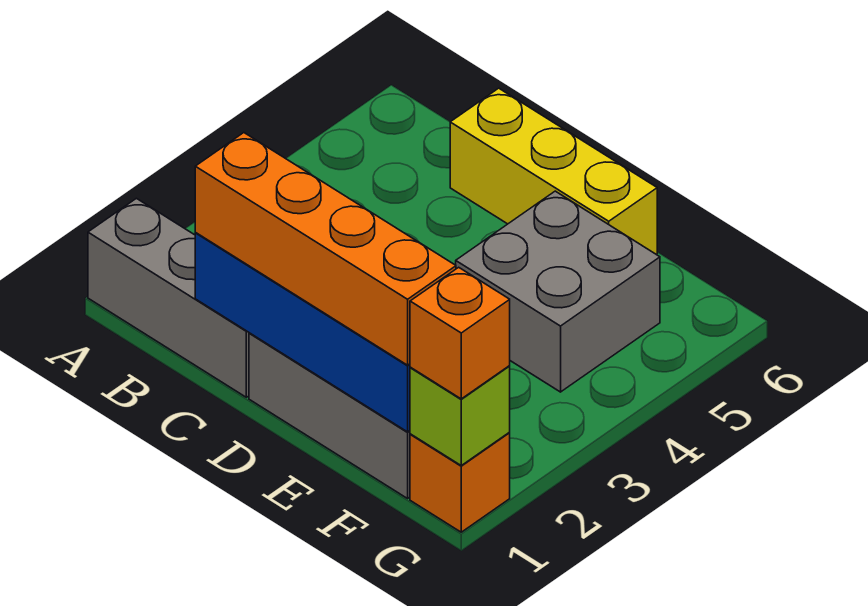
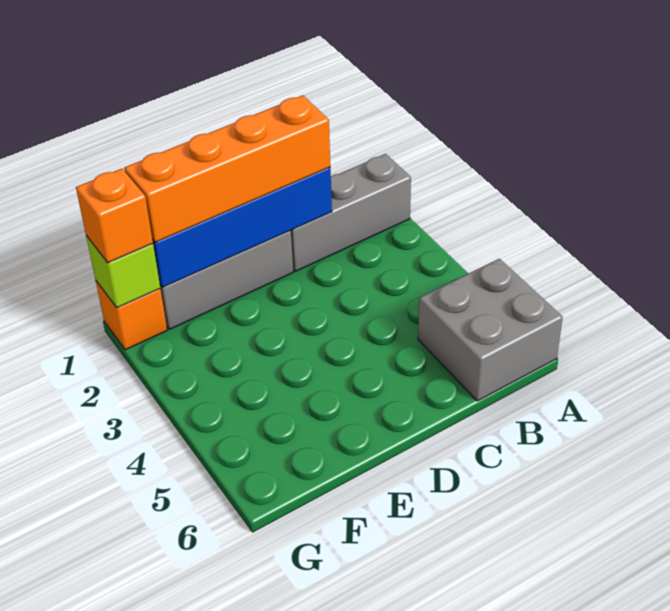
yellow brick C6:E6 level 1 -> none
grey brick E4:F5 level 1 -> grey brick A5:B6 level 1

